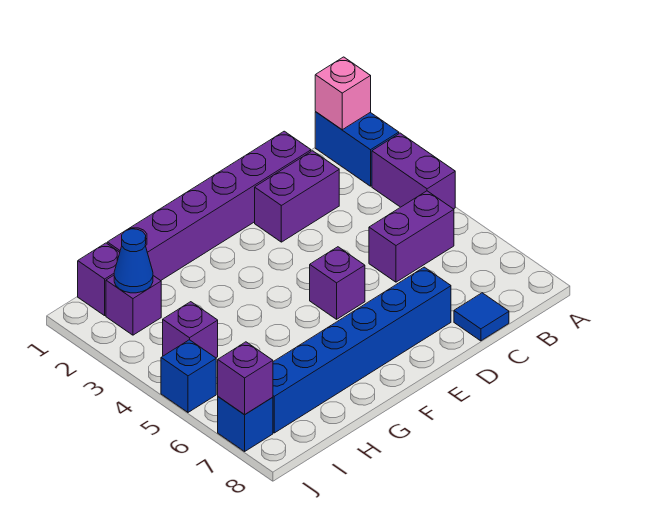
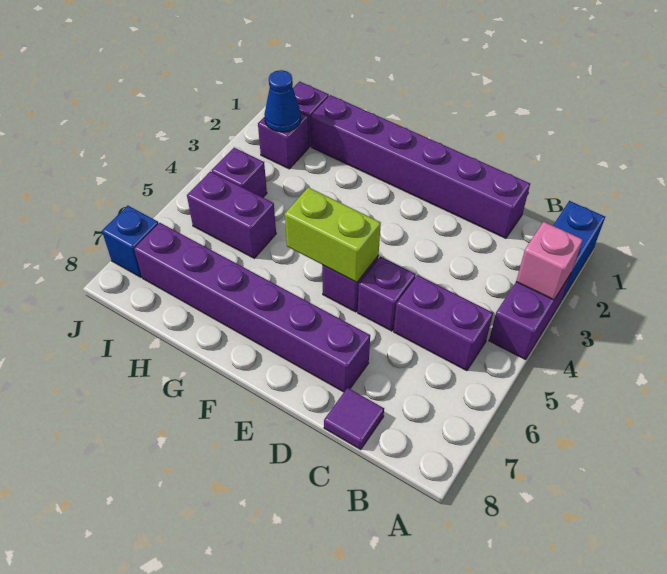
pink brick A1 level 2 -> pink brick A3 level 2
purple brick C2:D2 level 1 -> purple brick H5:I5 level 1
blue tile C8 level 1 -> purple tile C8 level 1
blue brick D7:I7 level 1 -> purple brick D7:I7 level 1
none -> lime brick E5:F5 level 2
blue brick J5 level 1 -> none
purple brick J7 level 2 -> purple brick D5 level 1

